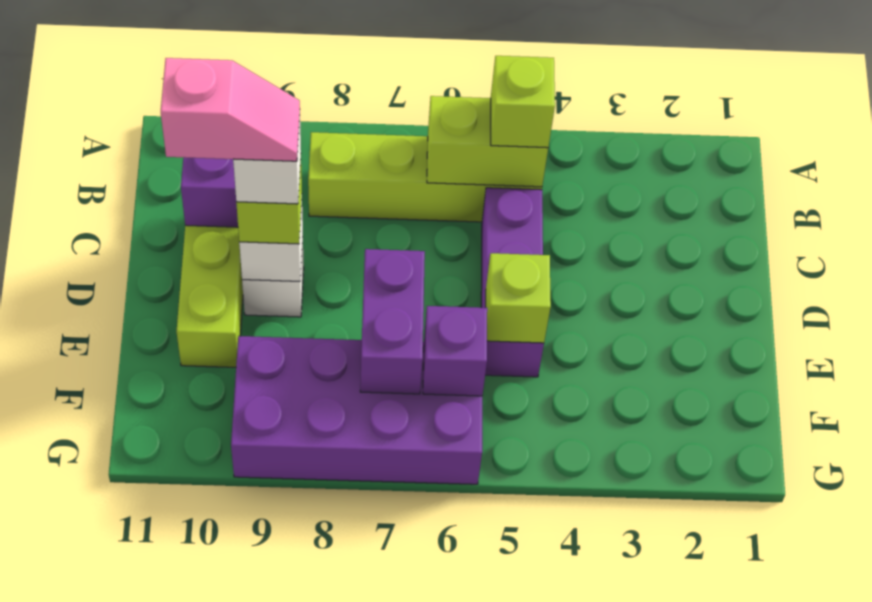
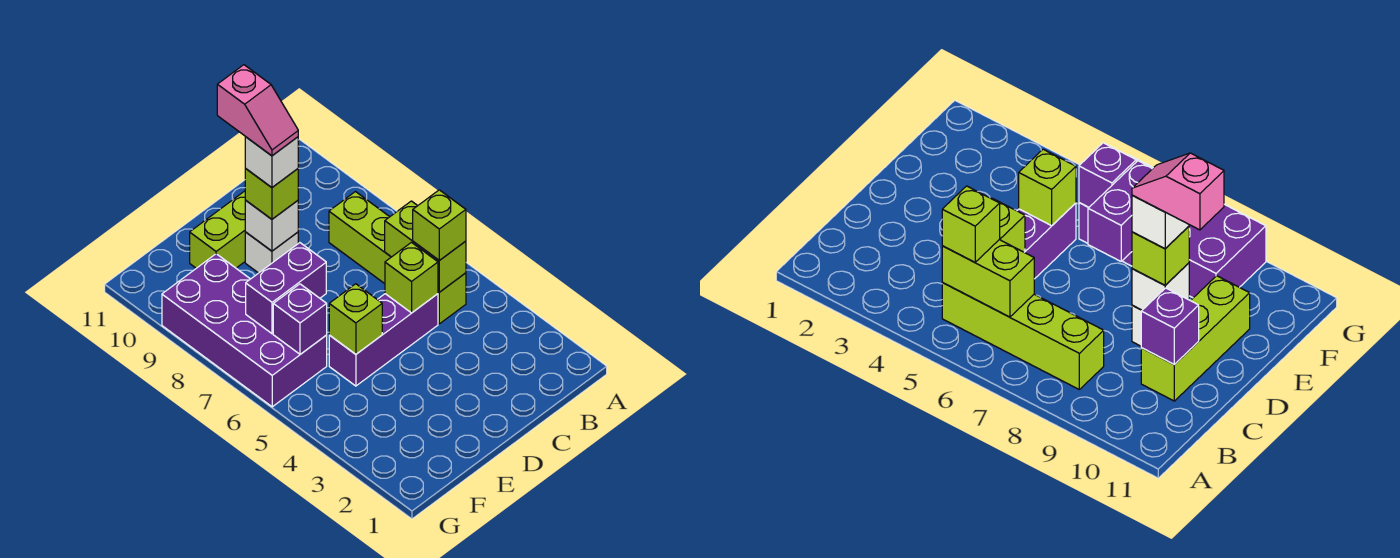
none -> lime brick C5 level 2

